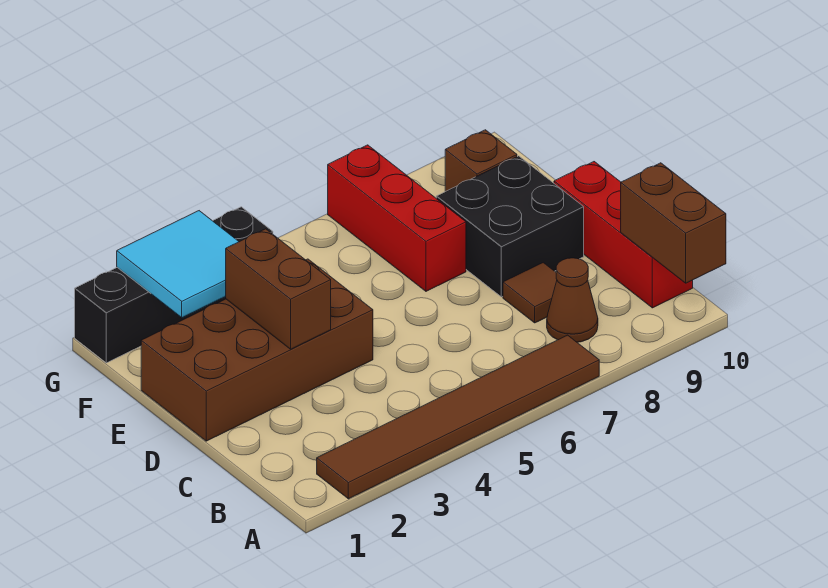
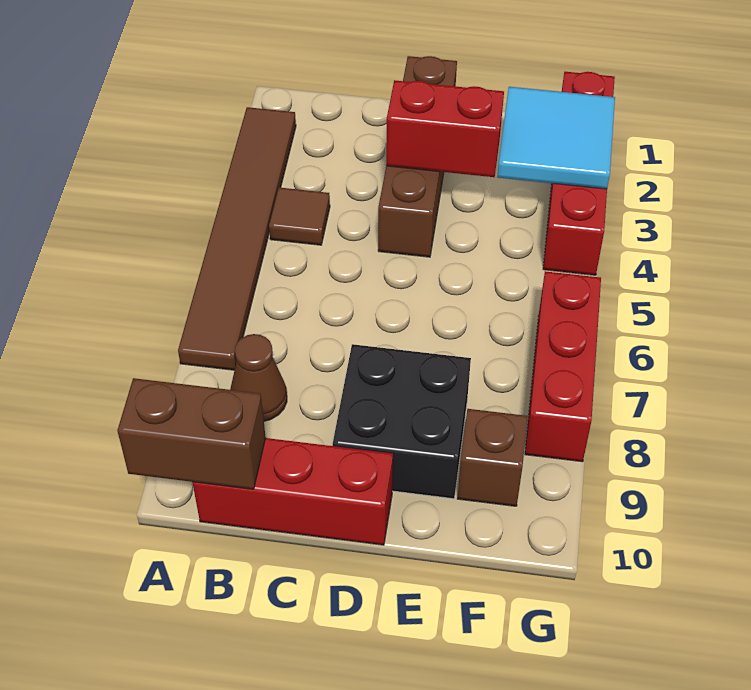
brown tile C8 level 1 -> brown tile B4 level 1
brown brick D1:E4 level 1 -> brown brick D1:D4 level 1
brown brick D3:E3 level 2 -> red brick D3:E3 level 2
red brick E7:G7 level 1 -> red brick G6:G8 level 1
black brick G1:G4 level 1 -> red brick G1:G4 level 1

